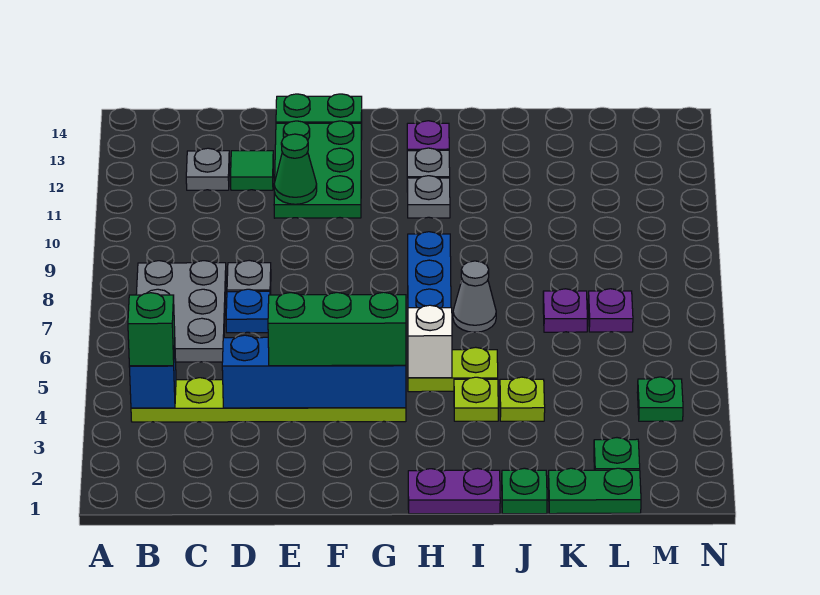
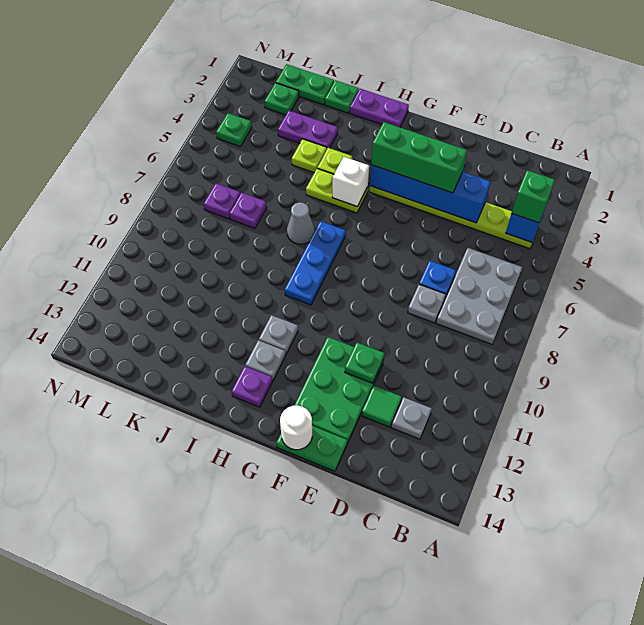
green cone E11 level 2 -> green plate E11 level 2
none -> white round brick F14 level 2
none -> purple plate J3:K3 level 1

